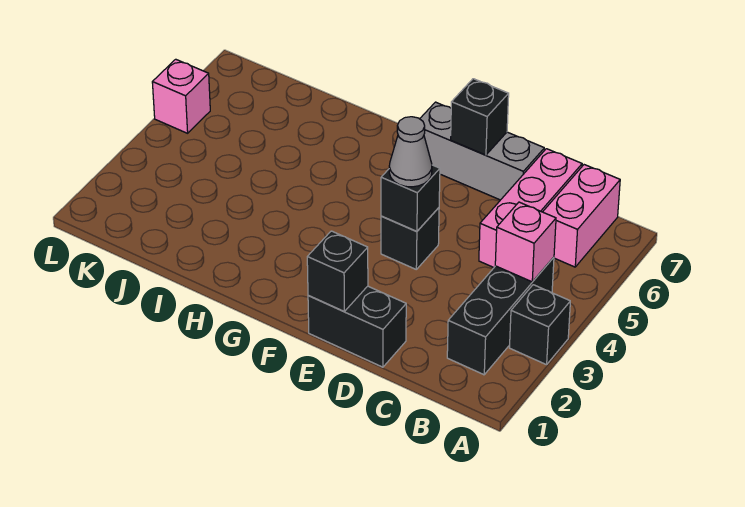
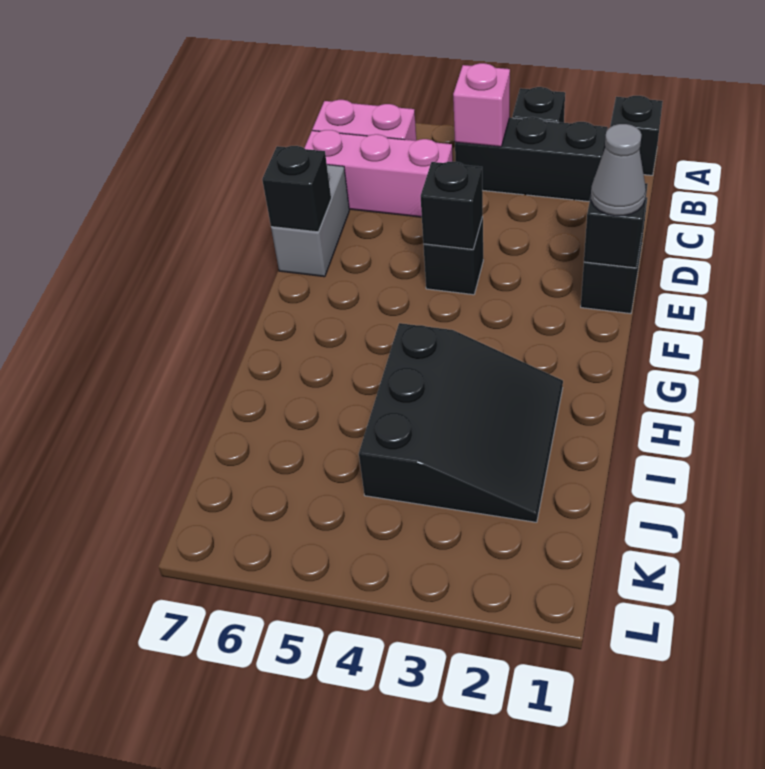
none -> black brick A1 level 1
grey brick D7:F7 level 1 -> grey brick D7:E7 level 1
grey cone E4 level 3 -> grey cone E1 level 3
none -> black slope H2:J4 level 1 top 4
pink brick L5 level 1 -> none

